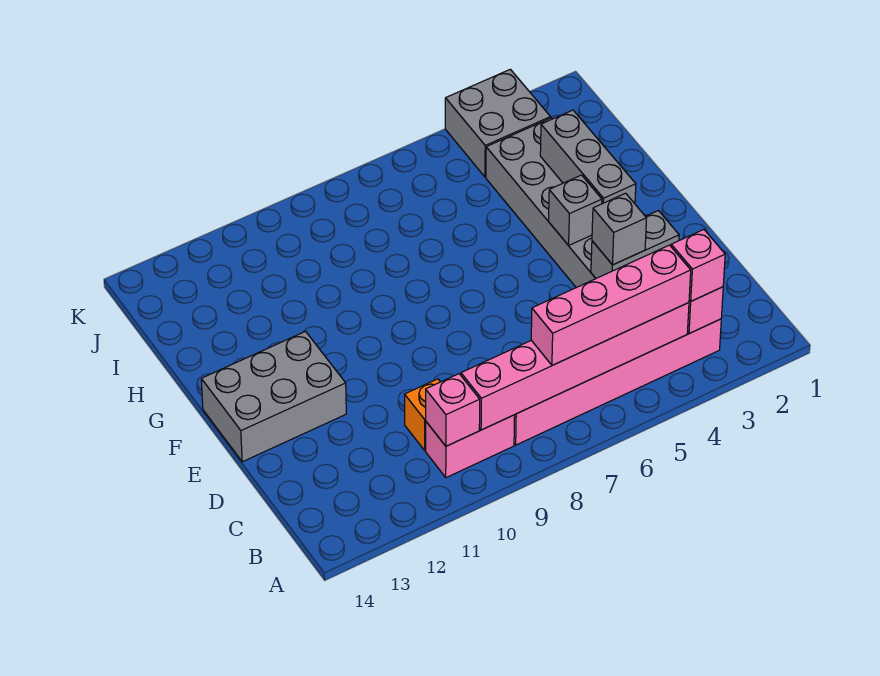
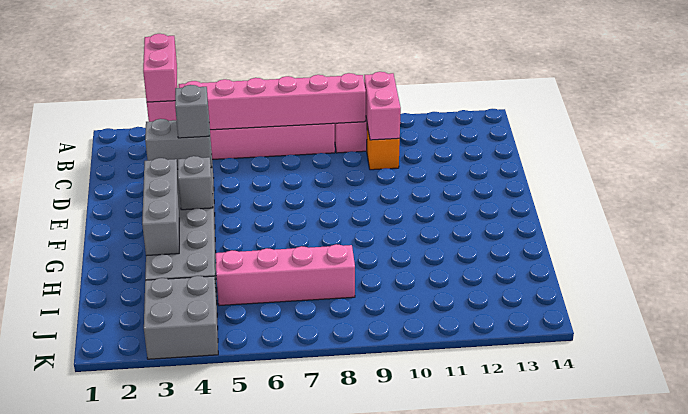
pink brick B3 level 3 -> pink brick A3:B3 level 3
pink brick B4:B7 level 3 -> pink brick I5:I8 level 1
pink brick B10 level 2 -> pink brick B10:C10 level 2
grey brick E12:F14 level 1 -> none

